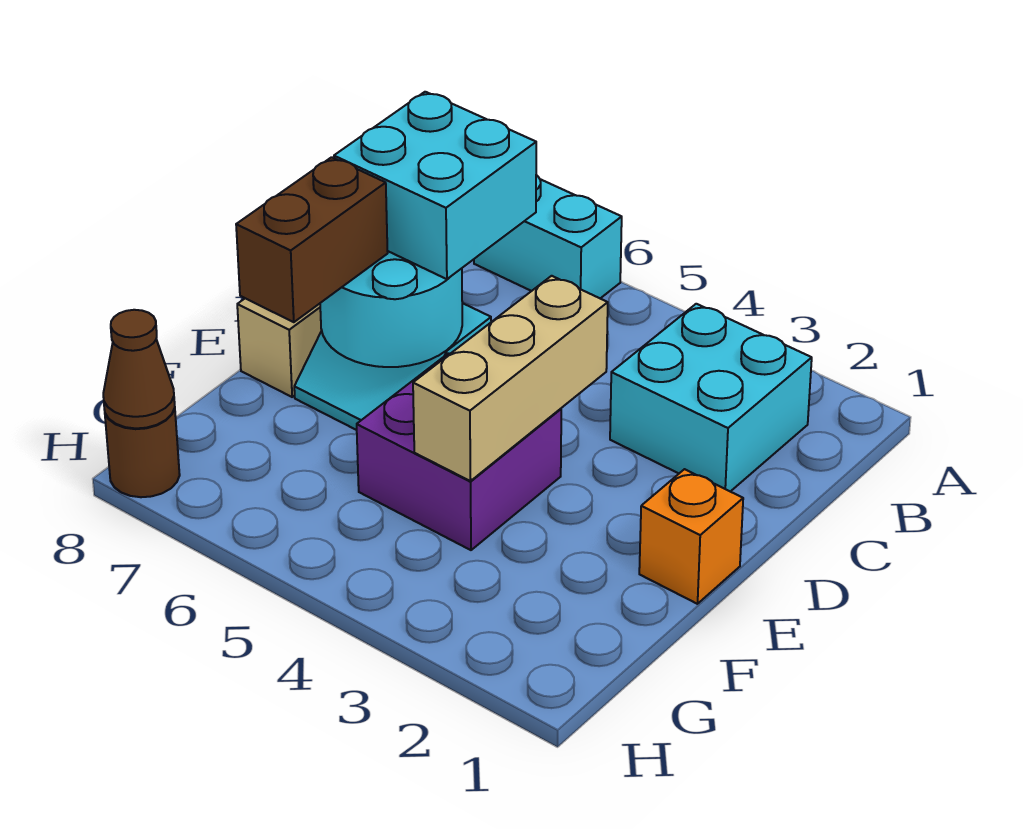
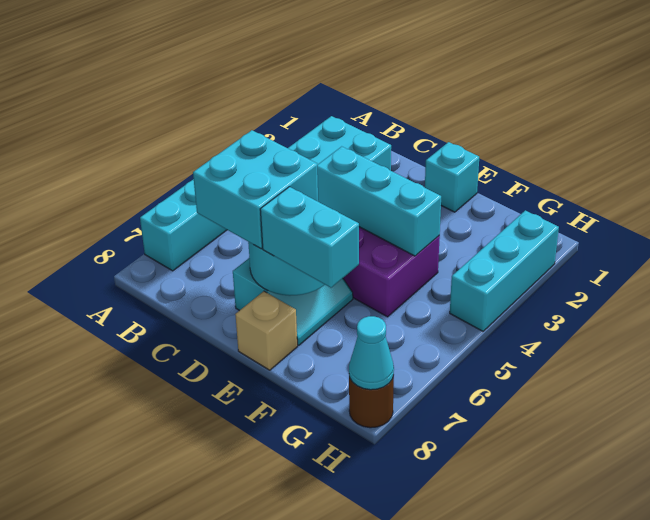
tan brick D4:F4 level 2 -> cyan brick D4:F4 level 2
orange brick E1 level 1 -> cyan brick E1 level 1
brown brick E7:F7 level 3 -> cyan brick E7:F7 level 3
none -> cyan brick H2:H4 level 1
brown cone H8 level 2 -> cyan cone H8 level 2

